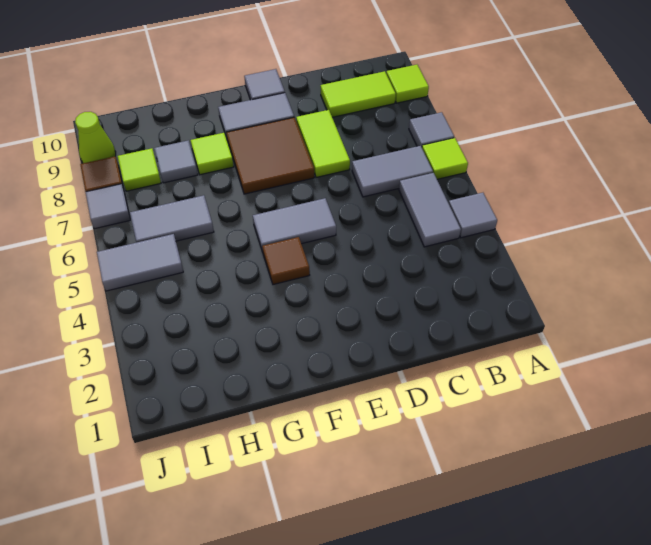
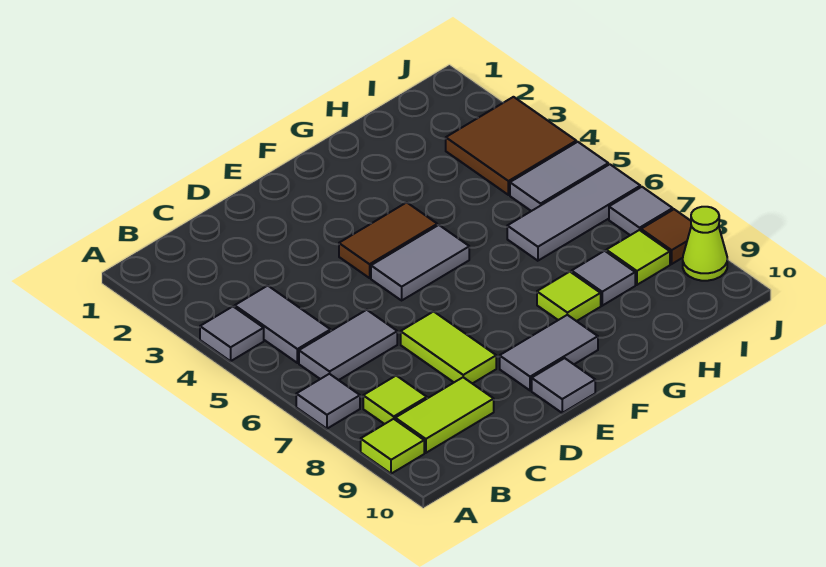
lime tile A6 level 1 -> lime tile B8 level 1
brown tile E7:F8 level 1 -> brown tile I3:J4 level 1
brown tile F4 level 1 -> brown tile E4:F4 level 1
grey tile H6:I6 level 1 -> grey tile H6:J6 level 1

